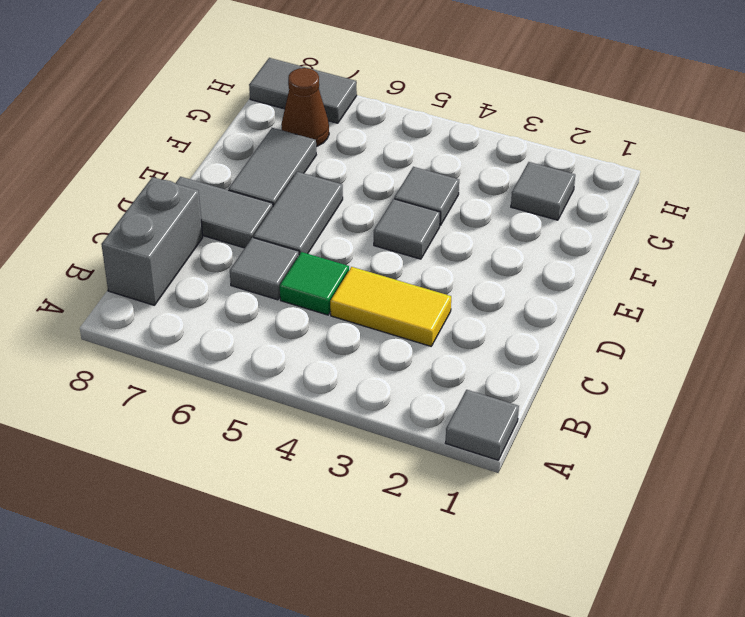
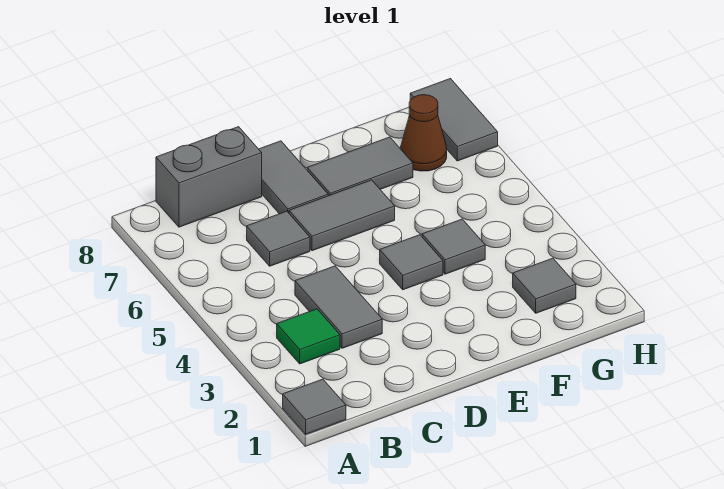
yellow tile C3:C4 level 1 -> grey tile C3:C4 level 1
green tile C5 level 1 -> green tile B3 level 1

